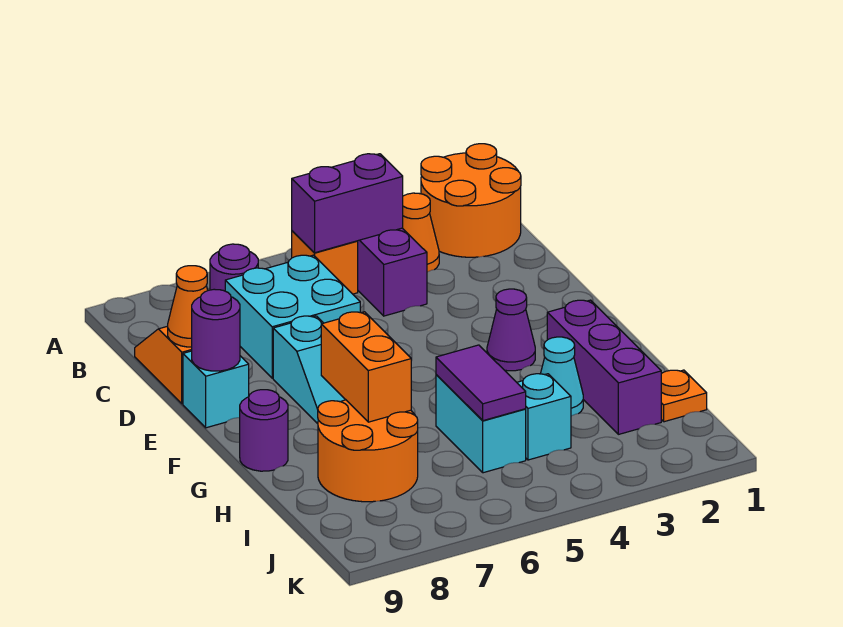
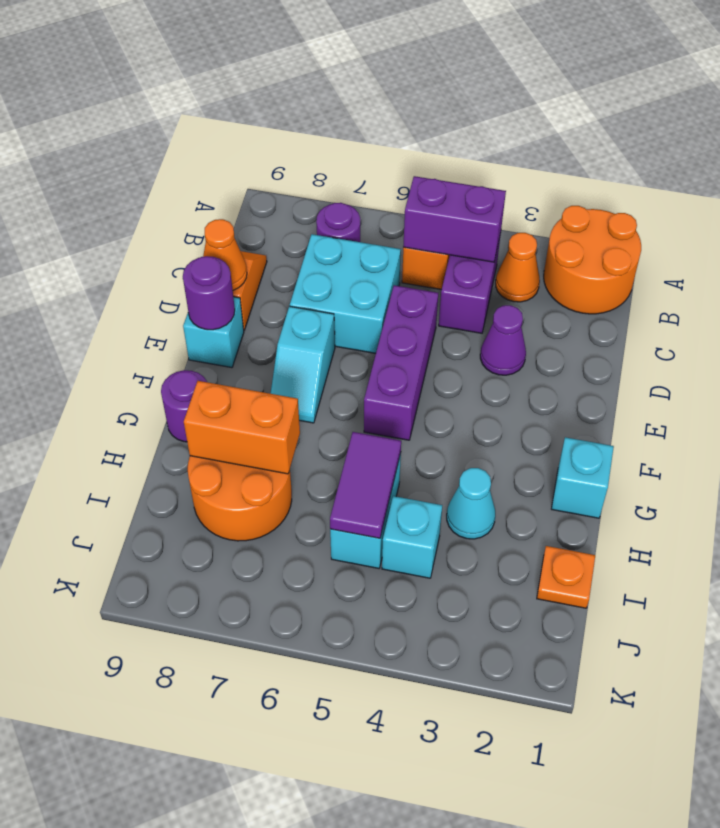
purple cone F3 level 1 -> purple cone D3 level 1
none -> cyan brick G1 level 1
purple brick G2:I2 level 1 -> purple brick D5:F5 level 1
orange brick G7:H7 level 2 -> orange brick H7:H8 level 2

